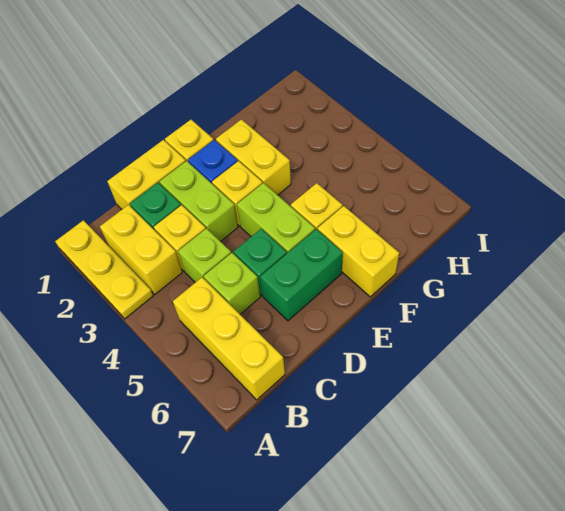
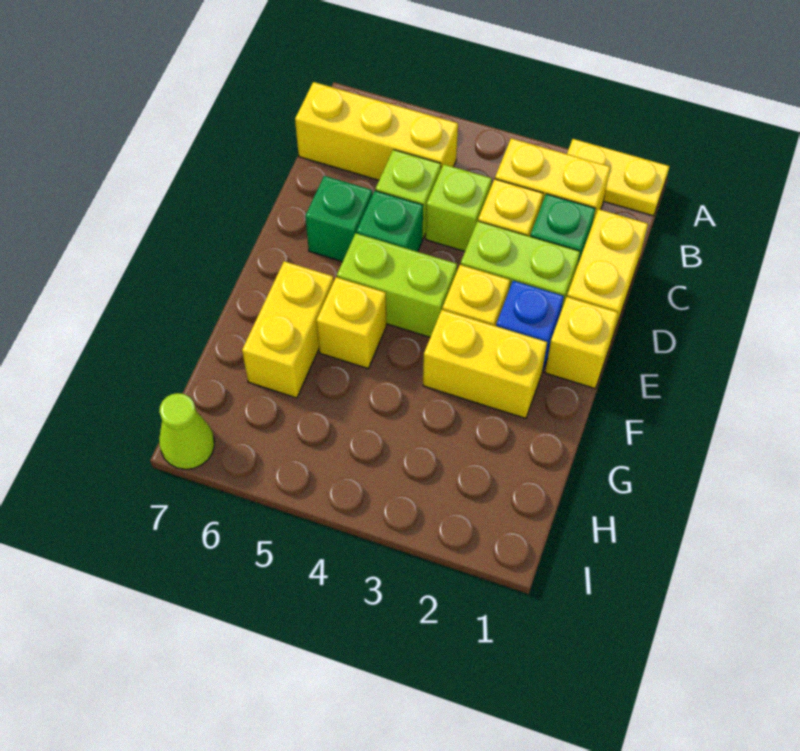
yellow plate A1:A3 level 1 -> yellow plate A1:A2 level 1
green brick D6:E6 level 1 -> green brick D6 level 1
yellow brick F6:F7 level 1 -> yellow brick F6:G6 level 1
none -> lime cone I7 level 1

